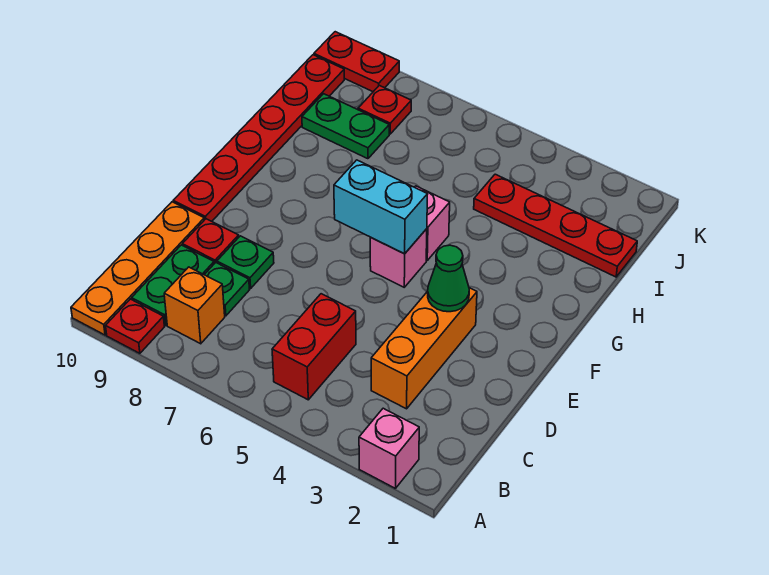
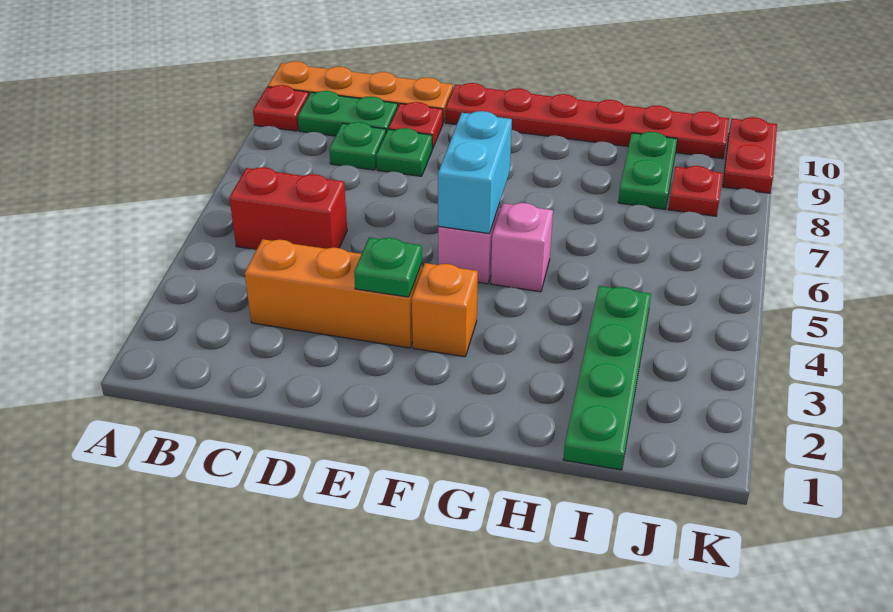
pink brick A2 level 1 -> none
orange brick B8 level 1 -> orange brick F3 level 1
green cone E3 level 2 -> green plate E3 level 2
red plate I1:I4 level 1 -> green plate I1:I4 level 1

